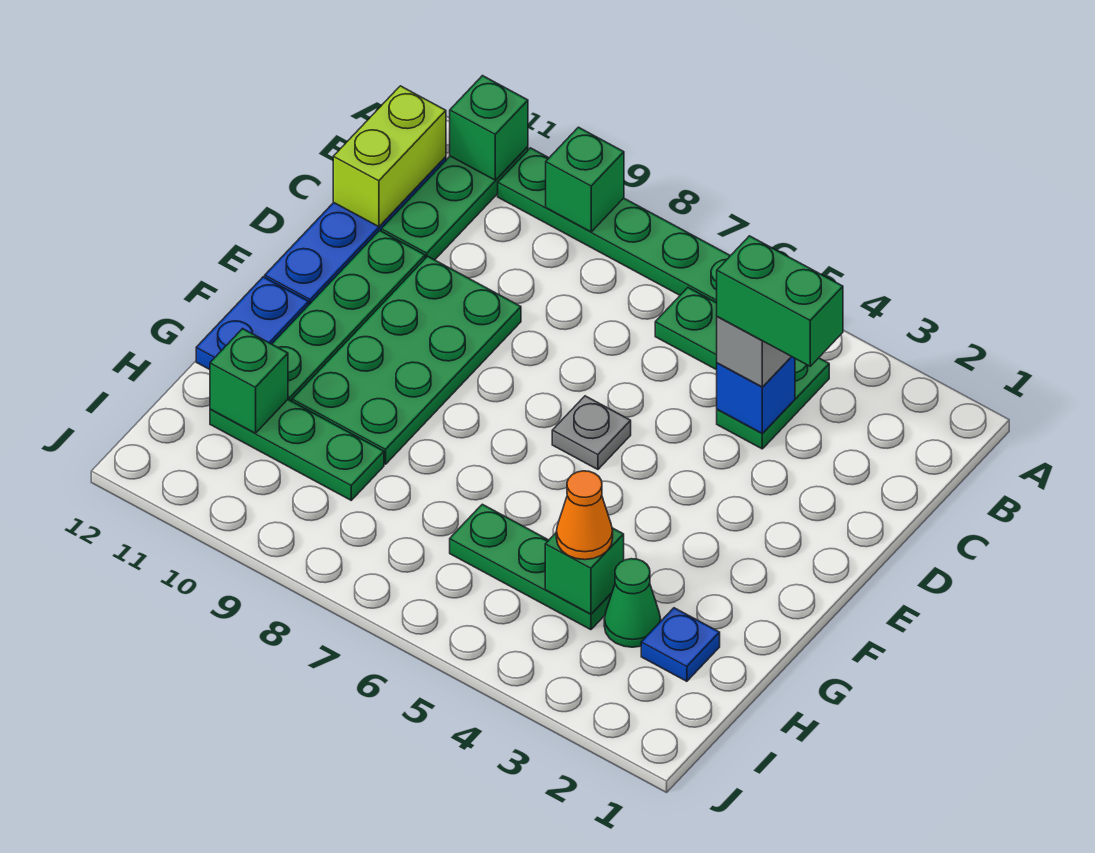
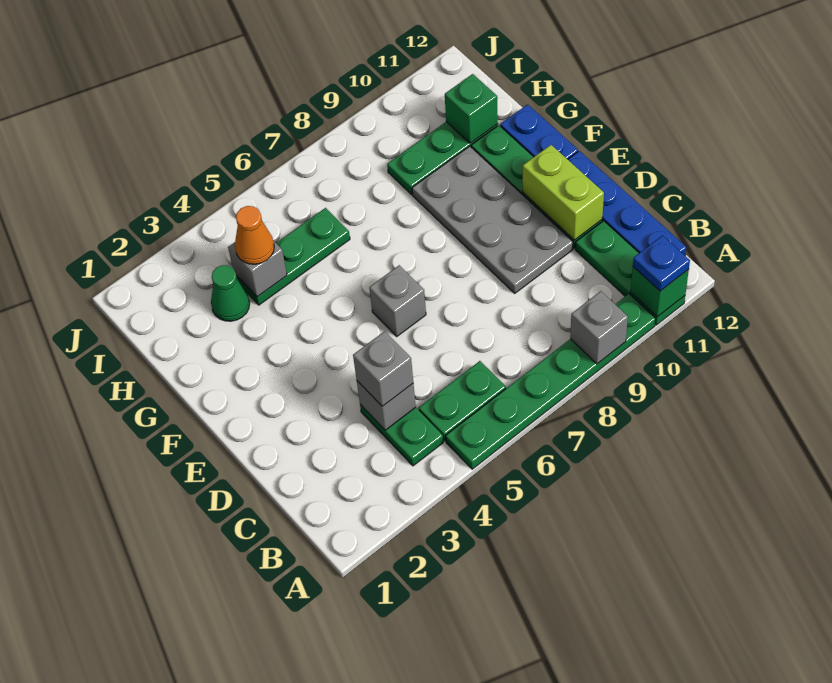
green brick A9 level 2 -> grey brick A9 level 2
lime brick B12:C12 level 2 -> lime brick D11:E11 level 2
green brick C3:C4 level 4 -> none
blue brick C4 level 2 -> grey brick C4 level 2
green plate D9:G10 level 1 -> grey plate D9:G10 level 1
grey plate E6 level 1 -> grey brick E6 level 1
blue plate H2 level 1 -> blue plate A11 level 3
green brick H4 level 2 -> grey brick H4 level 2

